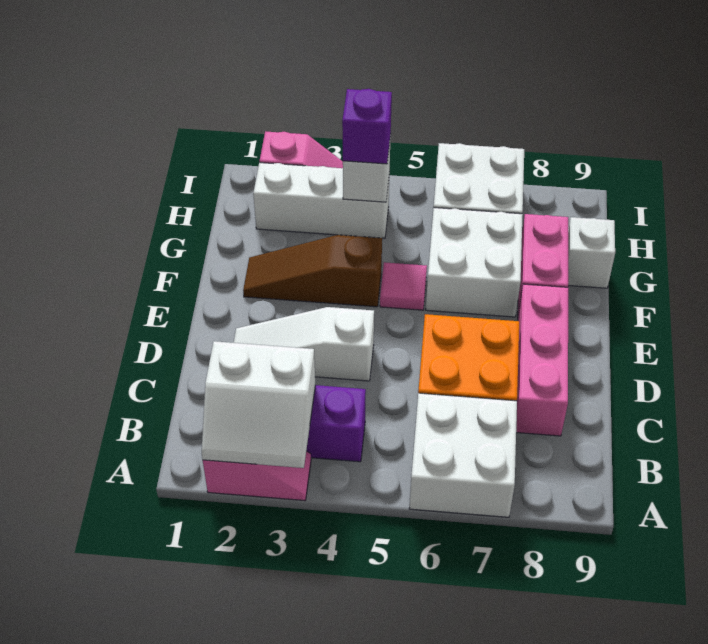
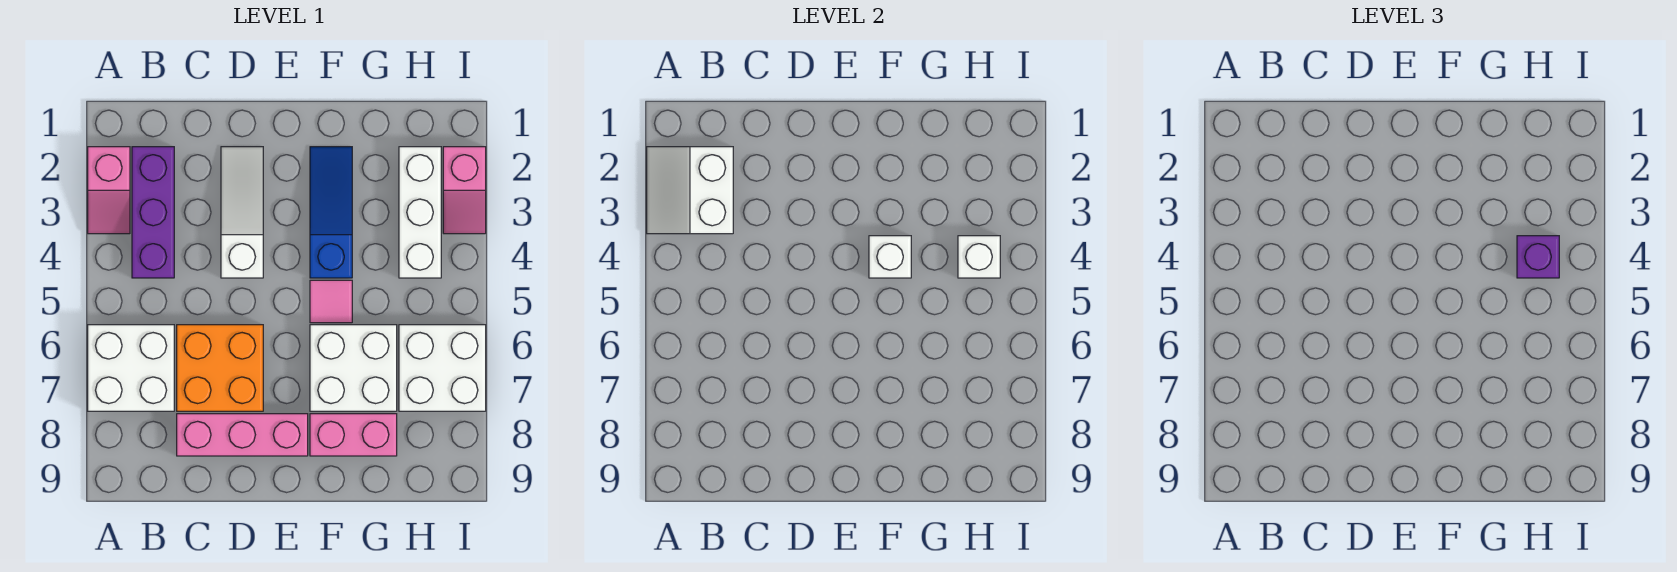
brown slope F2:F4 level 1 top 4 -> blue slope F2:F4 level 1 top 4
white brick G9 level 1 -> white brick F4 level 2

